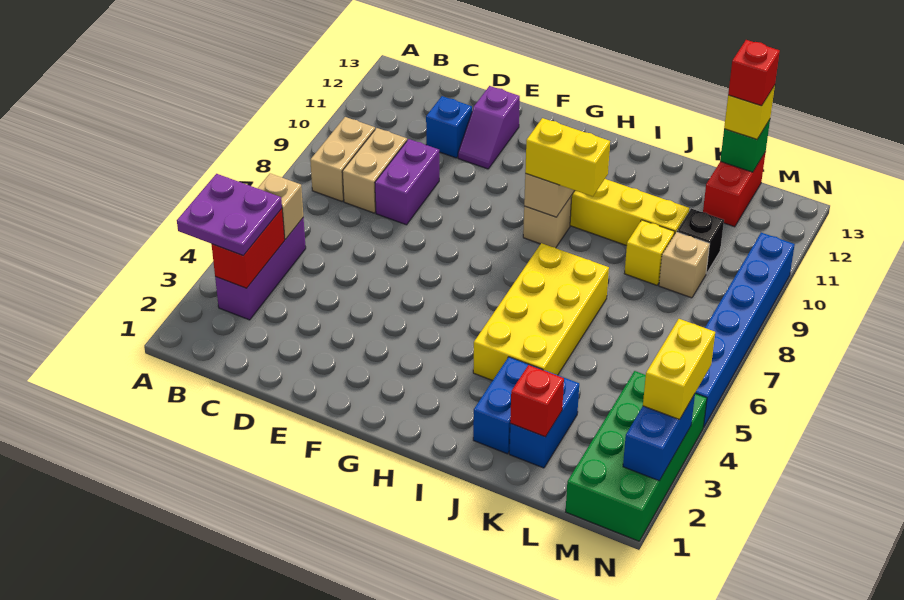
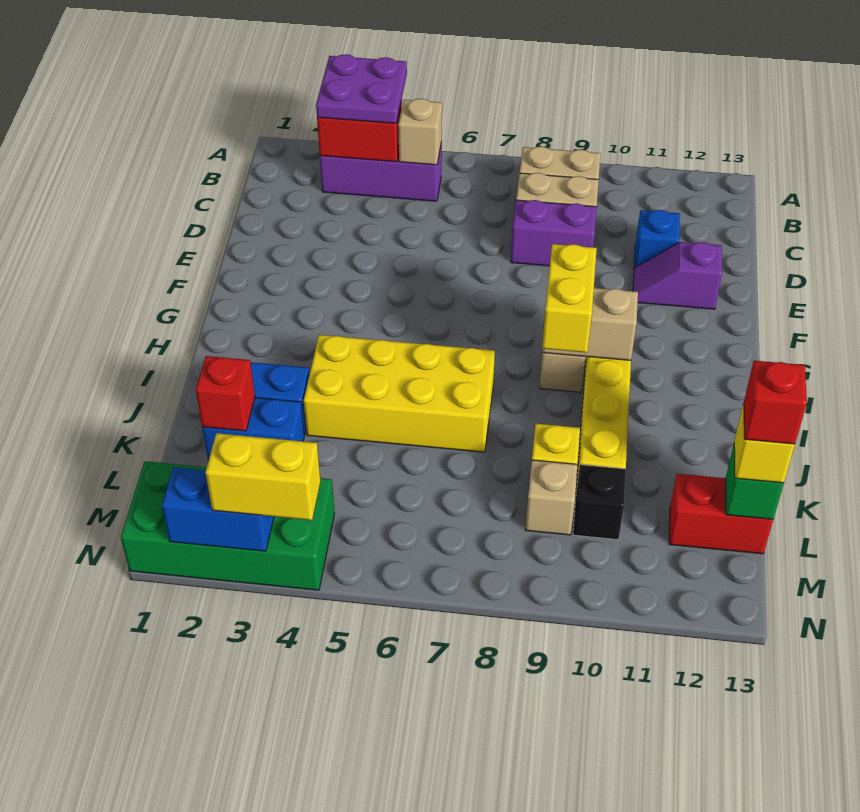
blue brick N5:N10 level 1 -> none

